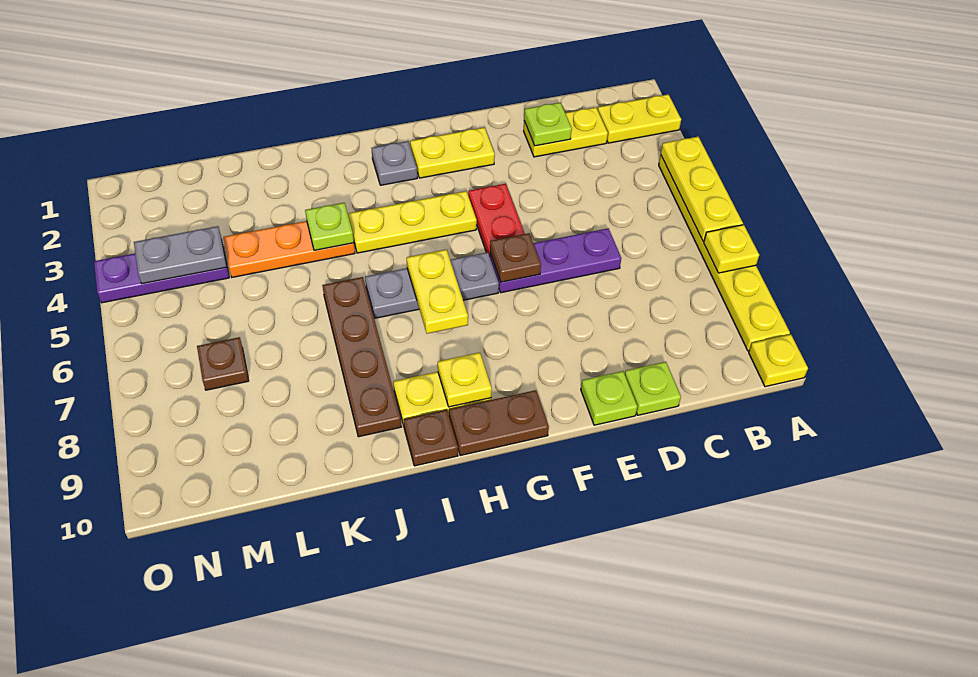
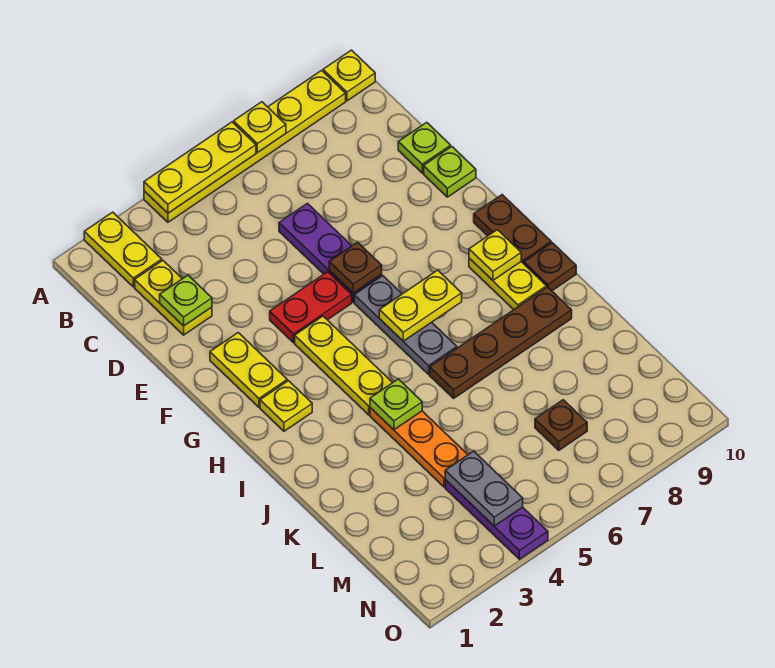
grey plate H2 level 1 -> yellow plate H2 level 1

